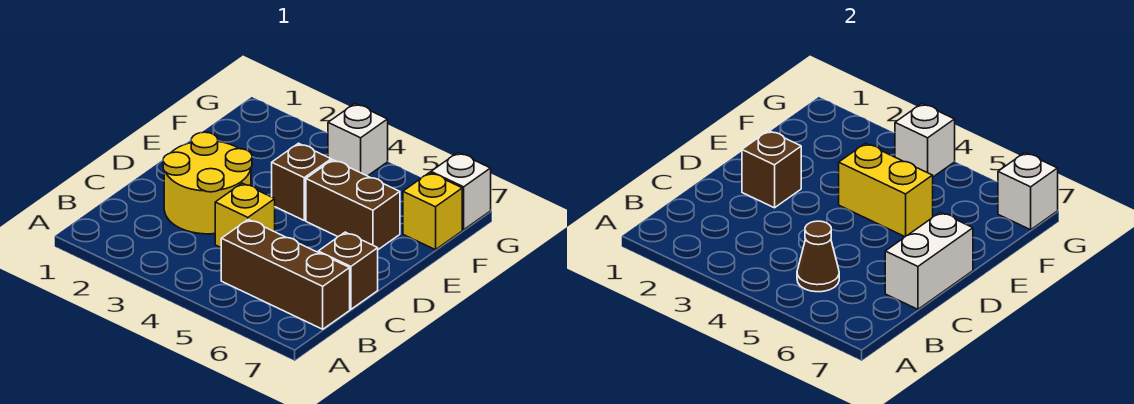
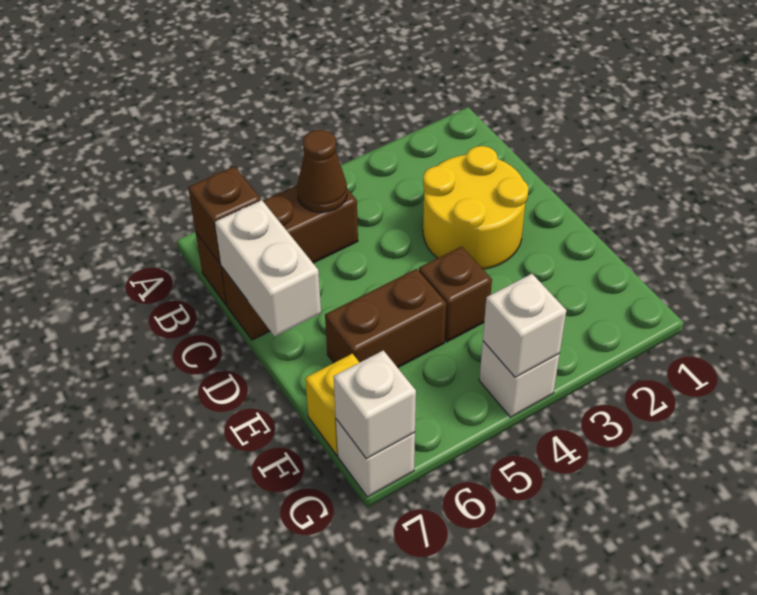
yellow brick C4 level 1 -> none
brown brick D2 level 2 -> brown brick B7 level 2
yellow brick E4:E5 level 2 -> none

